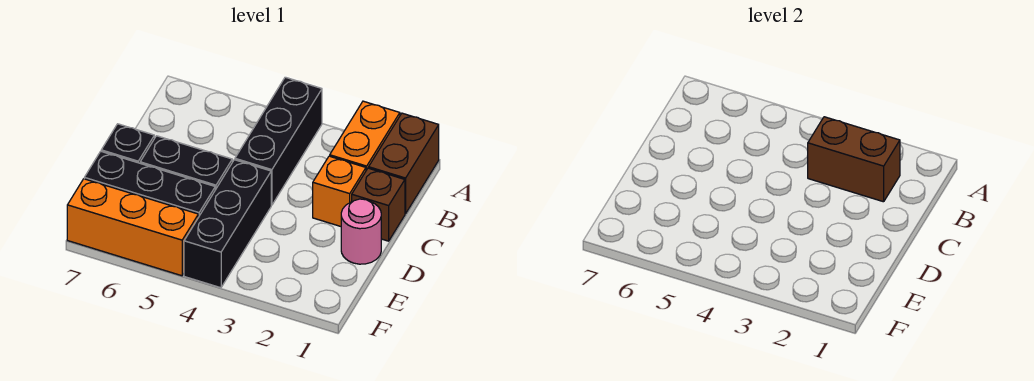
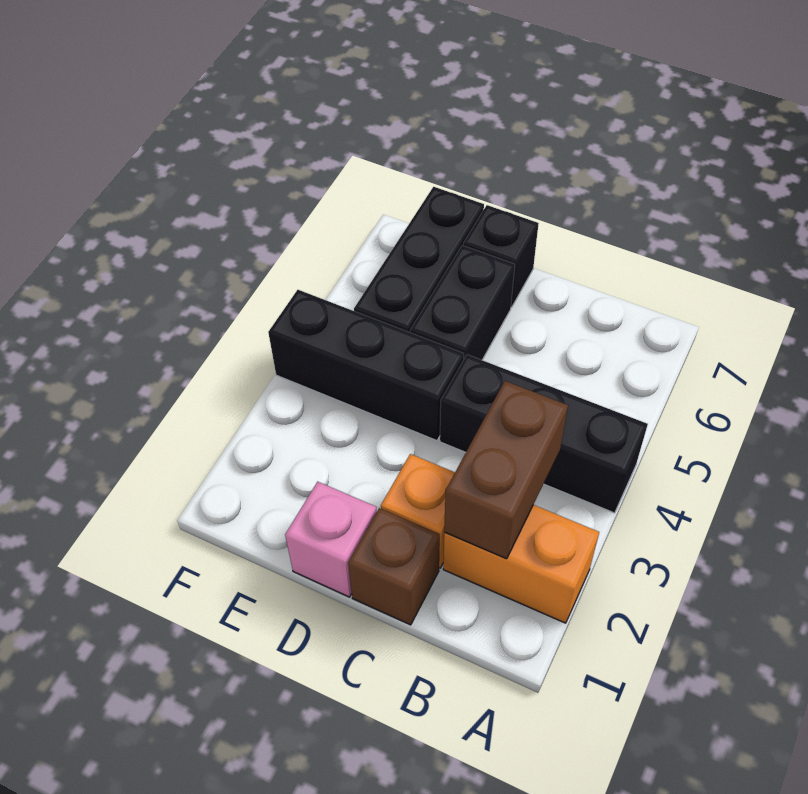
brown brick A1:B1 level 1 -> none
pink round brick D1 level 1 -> pink brick D1 level 1
orange brick F5:F7 level 1 -> none

